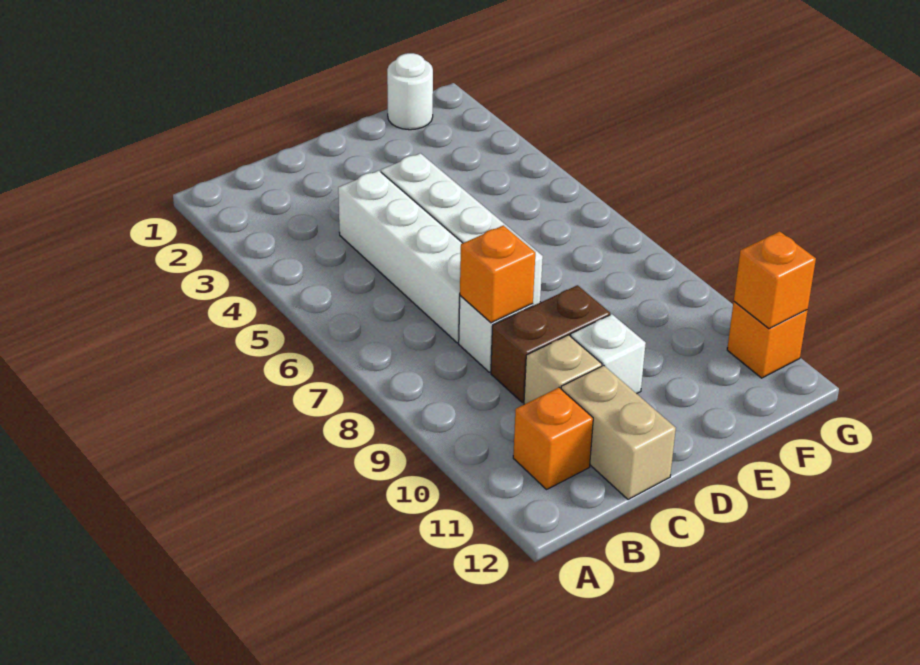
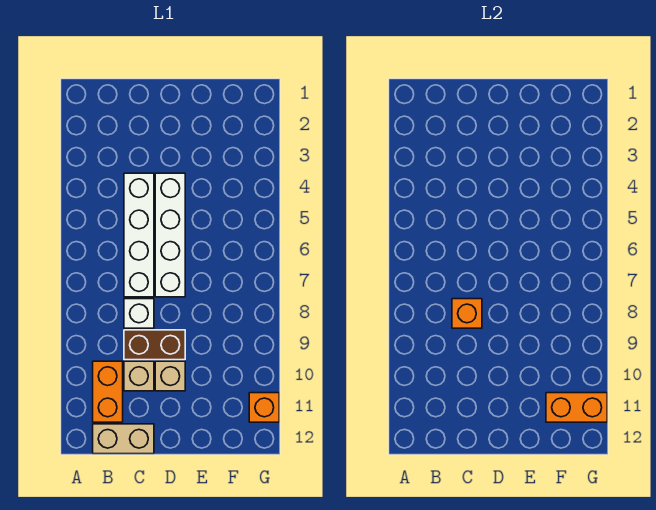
orange brick B11 level 1 -> orange brick B10:B11 level 1
tan brick C11:C12 level 1 -> tan brick B12:C12 level 1
white brick D10 level 1 -> tan brick D10 level 1
white round brick F1 level 1 -> none
orange brick G11 level 2 -> orange brick F11:G11 level 2

